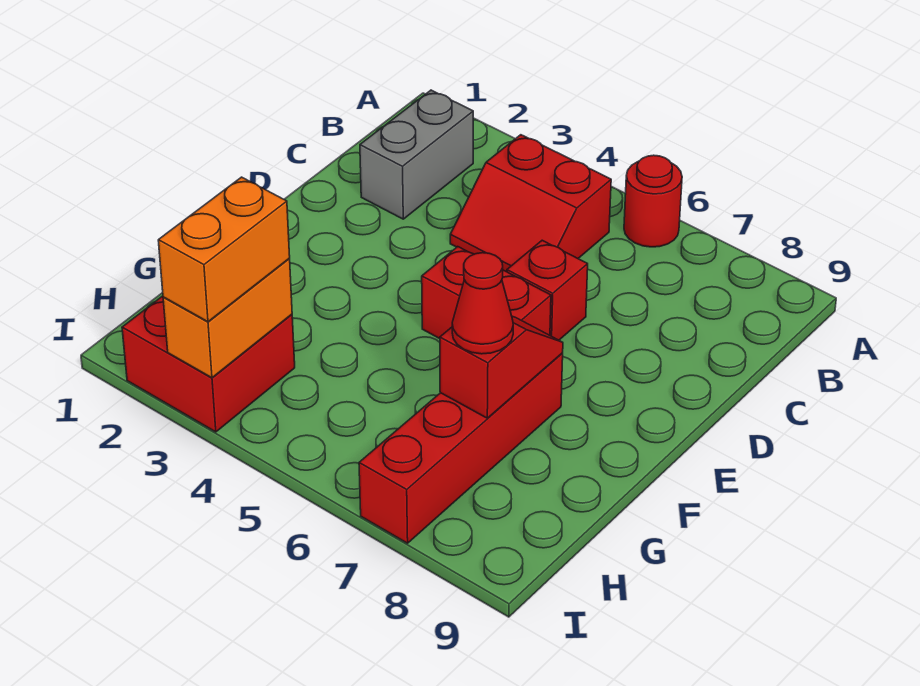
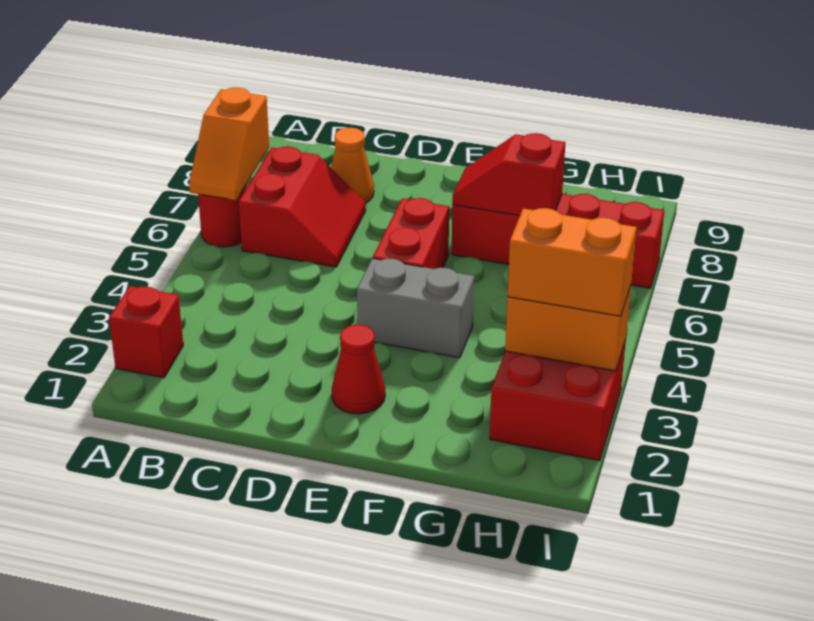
none -> orange slope A6:A7 level 2 top 7
grey brick B2:C2 level 1 -> grey brick E4:F4 level 1
red slope B4:C5 level 1 top B -> red slope B6:C7 level 1 top B
none -> orange cone C8 level 1
red brick D6 level 1 -> red brick A2 level 1
red cone G7 level 3 -> red cone E2 level 1

